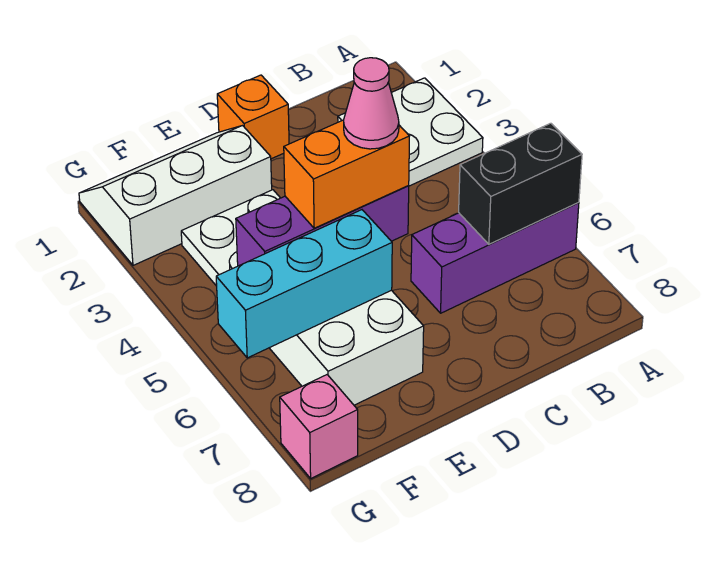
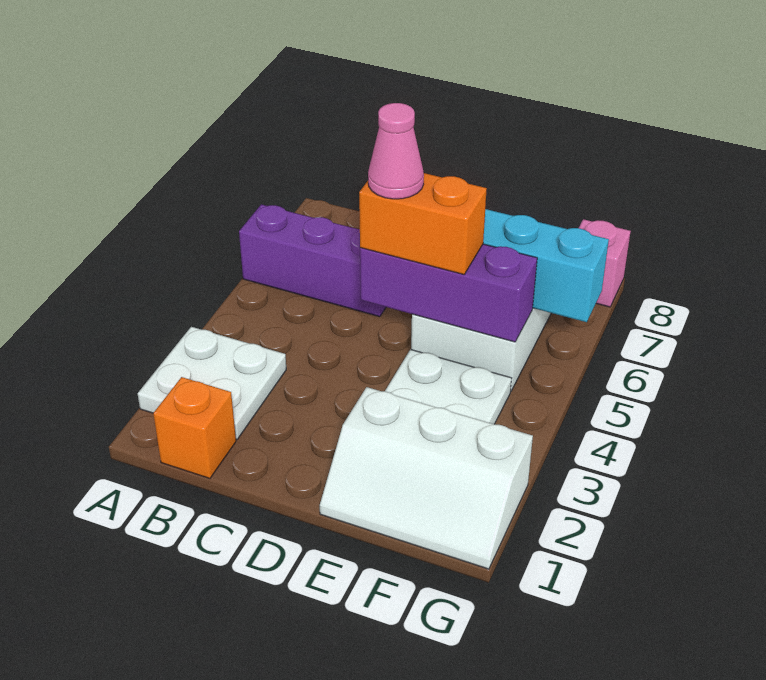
black brick A6:B6 level 2 -> none
orange brick D1 level 1 -> orange brick B1 level 1

